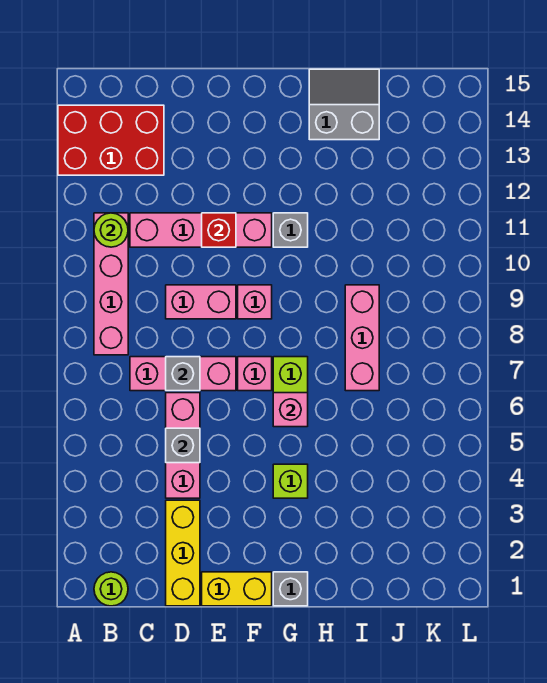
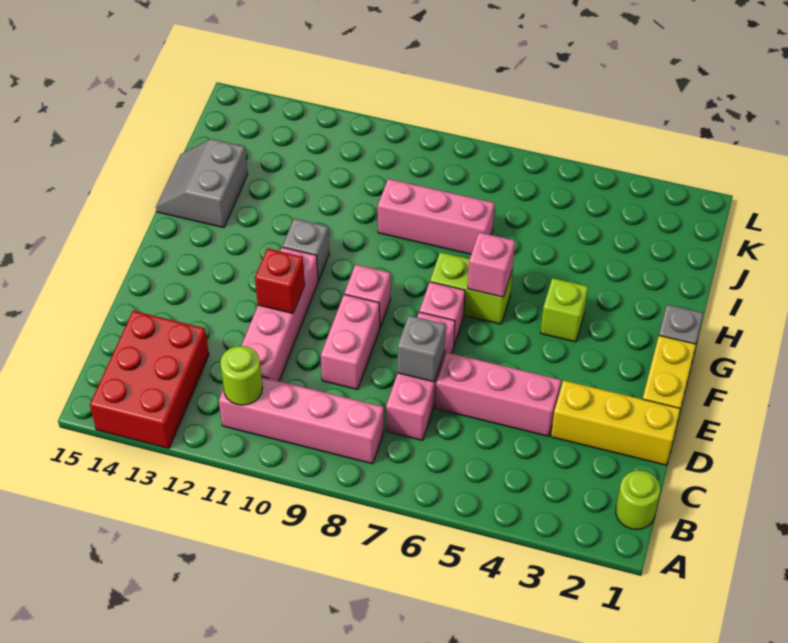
grey brick D5 level 2 -> none

